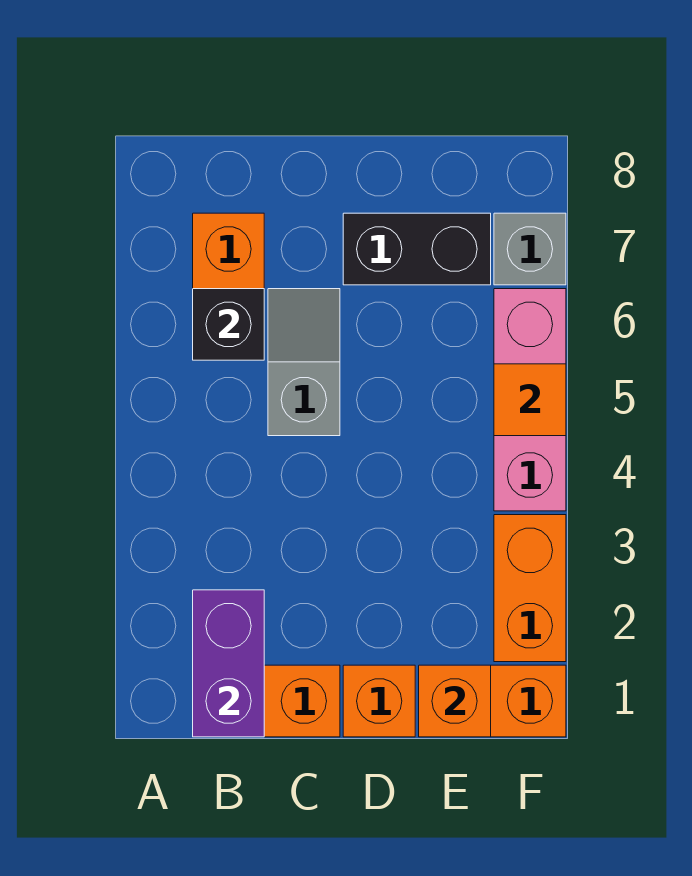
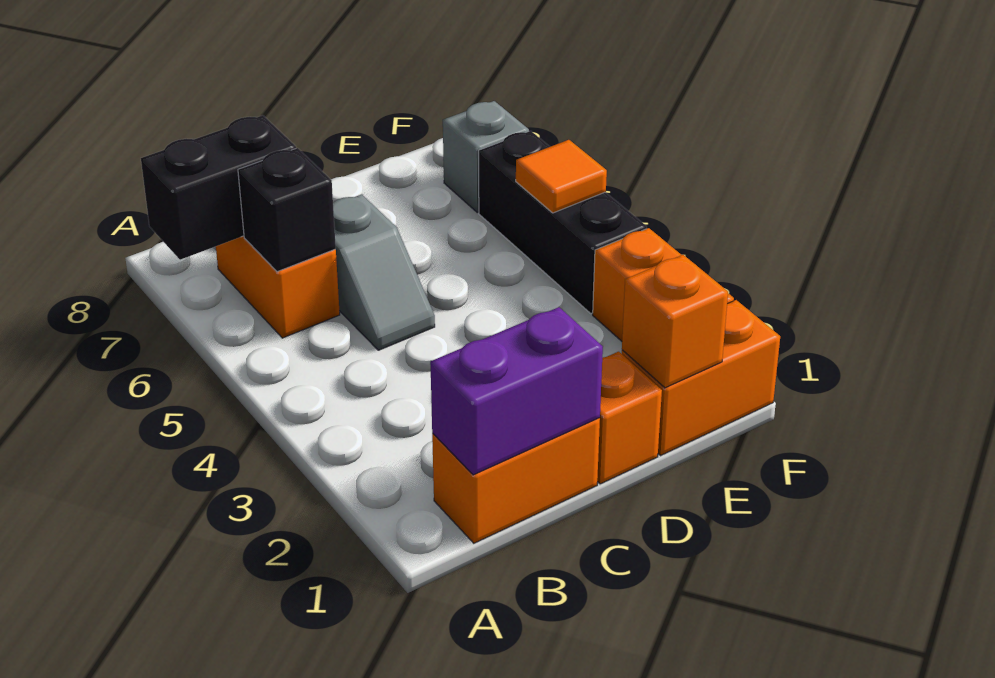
purple brick B1:B2 level 2 -> purple brick B1:C1 level 2
grey slope C5:C6 level 1 top 5 -> grey slope C5:C6 level 1 top 6
black brick D7:E7 level 1 -> black brick A7:B7 level 2
pink brick F4:F6 level 1 -> black brick F4:F6 level 1

